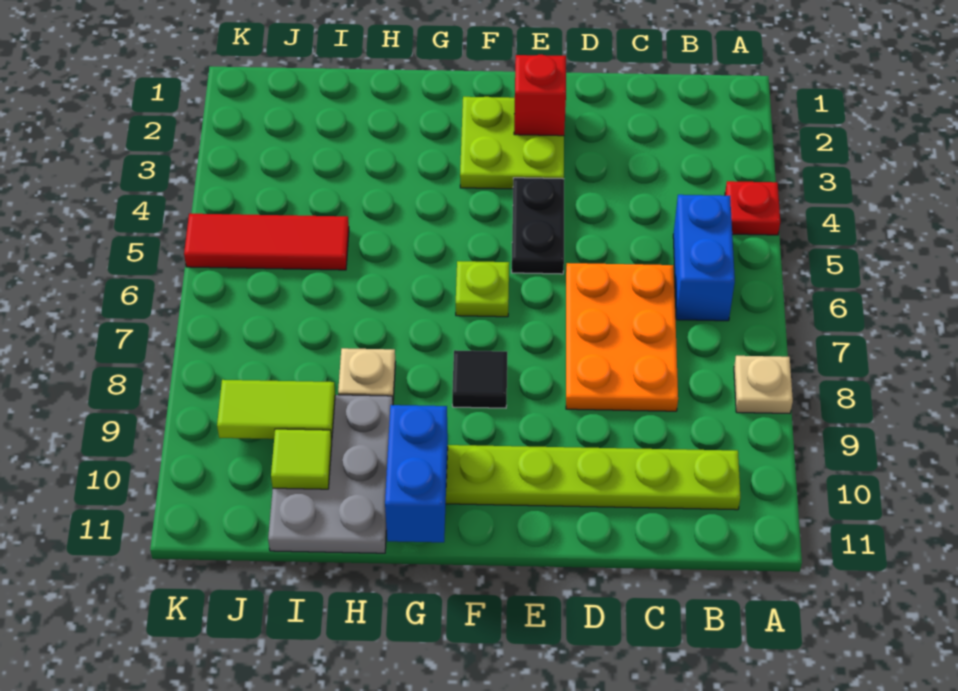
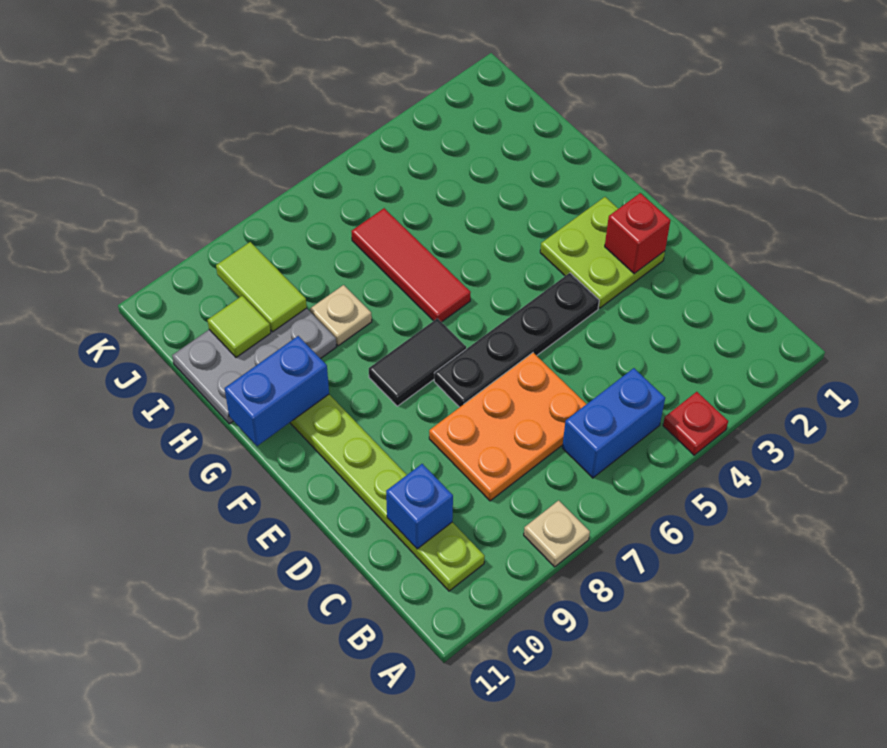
none -> blue brick C10 level 2
black plate E4:E5 level 1 -> black plate E4:E7 level 1
lime plate F6 level 1 -> none
black tile F8 level 1 -> black tile F7:F8 level 1
red tile I5:K5 level 1 -> red tile G6:I6 level 1

